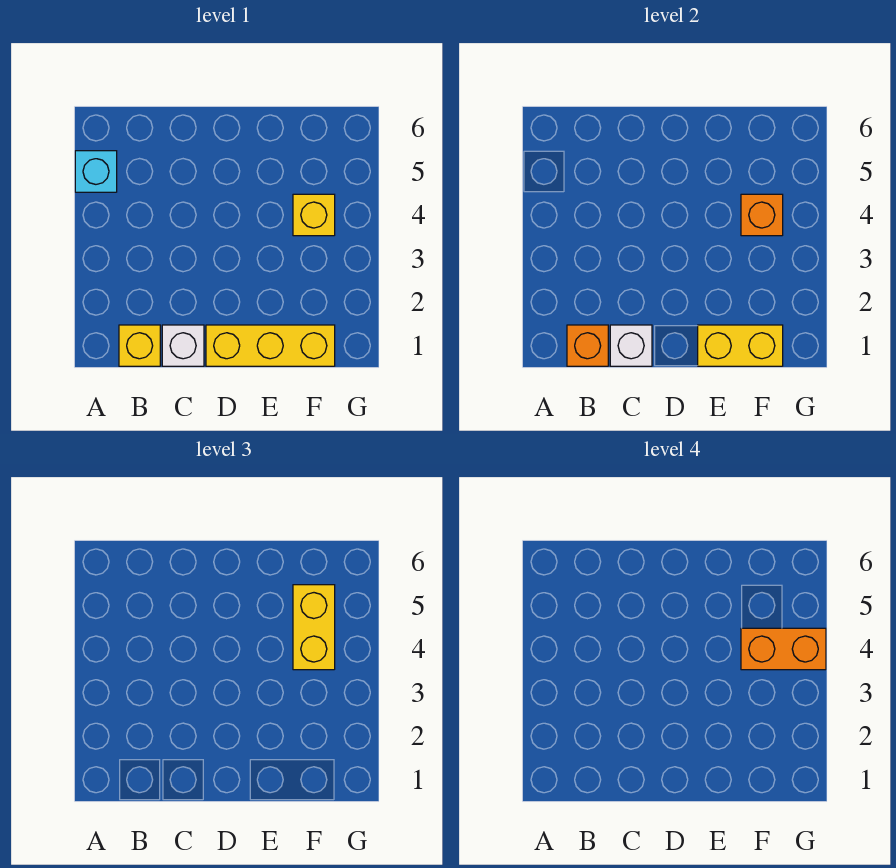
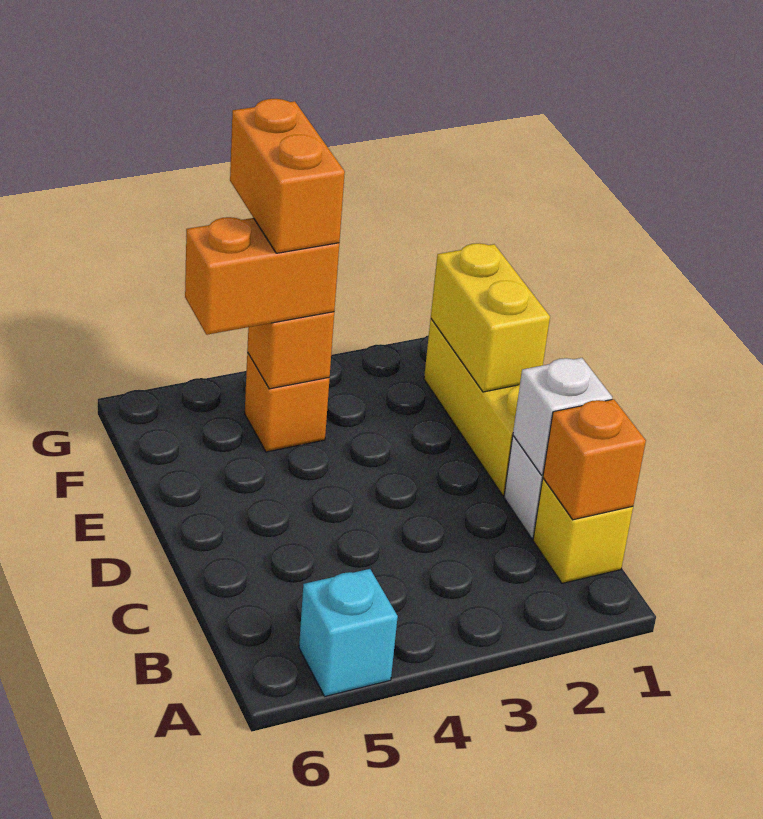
yellow brick F4 level 1 -> orange brick F4 level 1
yellow brick F4:F5 level 3 -> orange brick F4:F5 level 3

